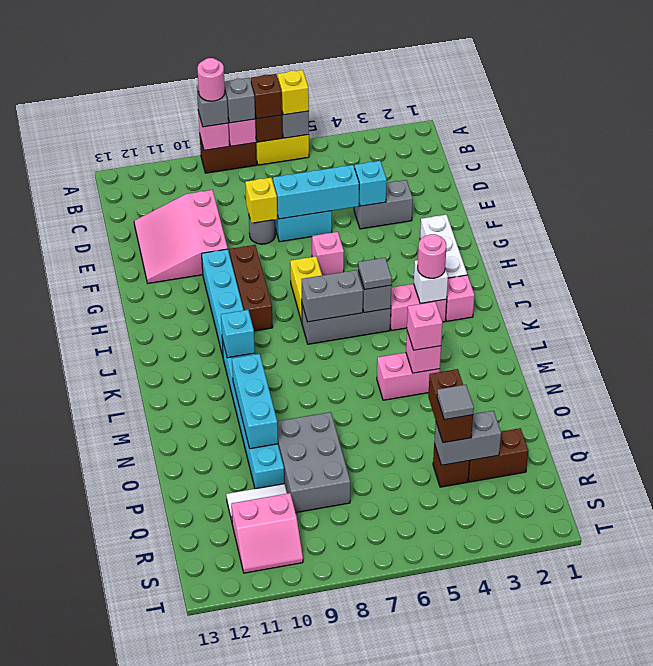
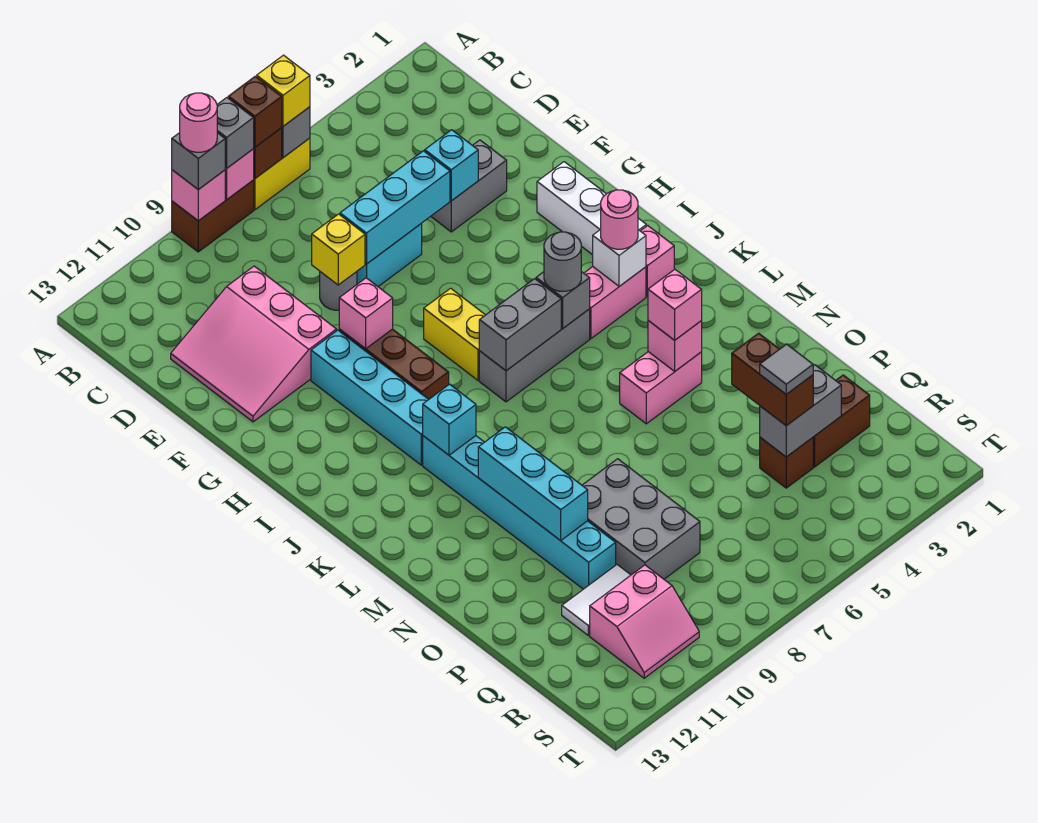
pink brick G6 level 1 -> pink brick G9 level 2
grey tile J5 level 3 -> grey round brick J5 level 3

